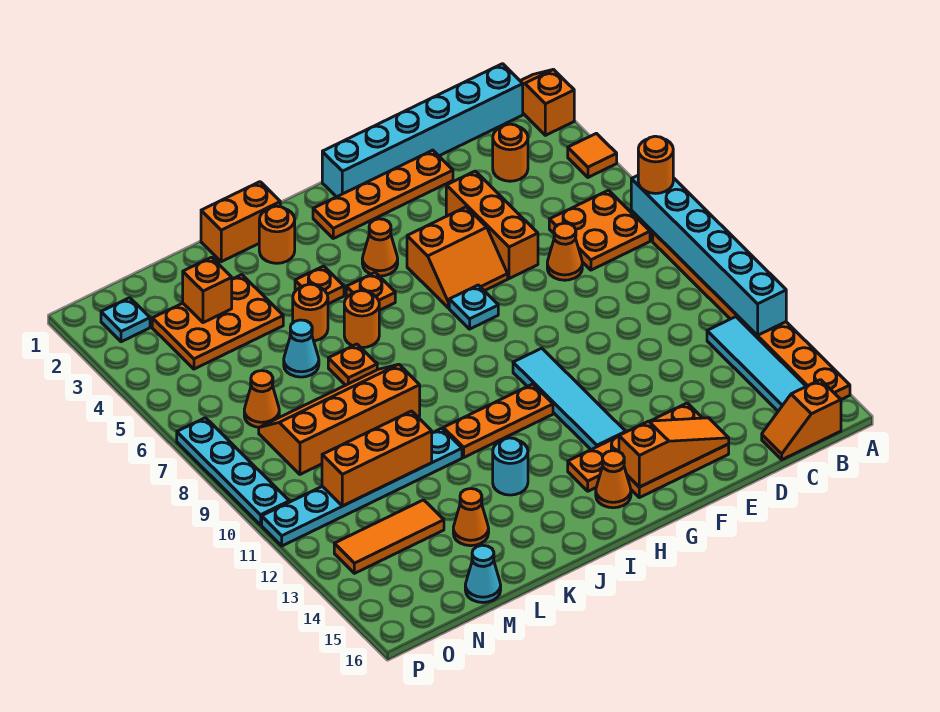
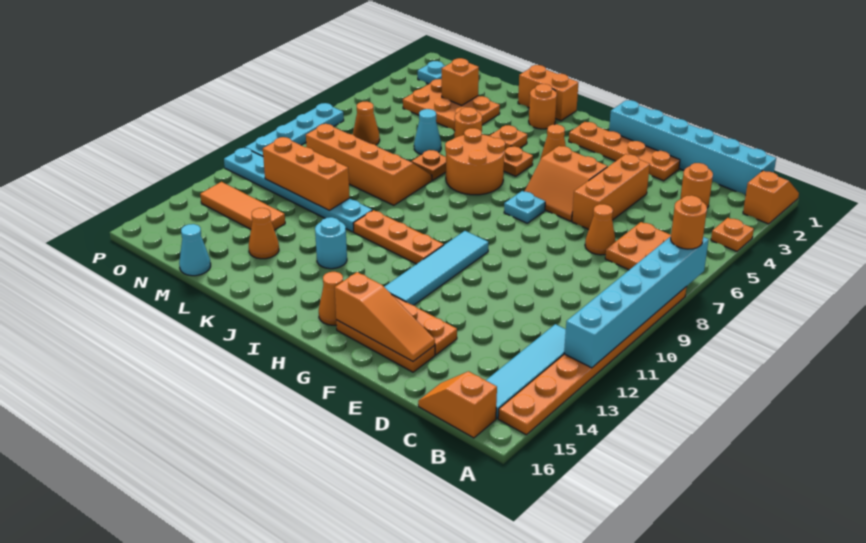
orange tile A4 level 1 -> orange plate A4 level 1
orange round brick J6 level 1 -> orange round brick I6:J7 level 1

